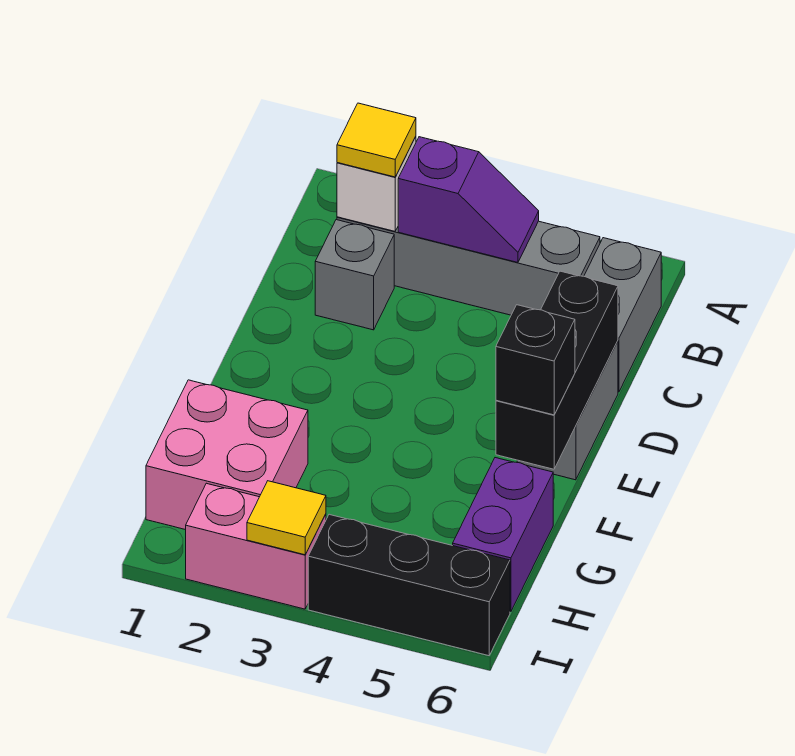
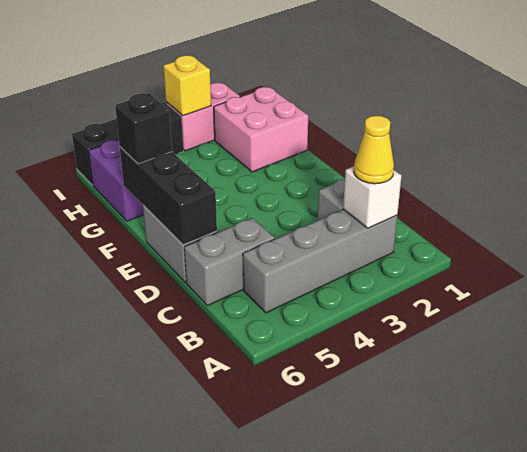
yellow tile B2 level 3 -> yellow cone B2 level 3
purple slope B3:B4 level 2 top 3 -> none
grey brick B6:C6 level 1 -> grey brick C5:C6 level 1
yellow tile I3 level 2 -> yellow brick I3 level 2

